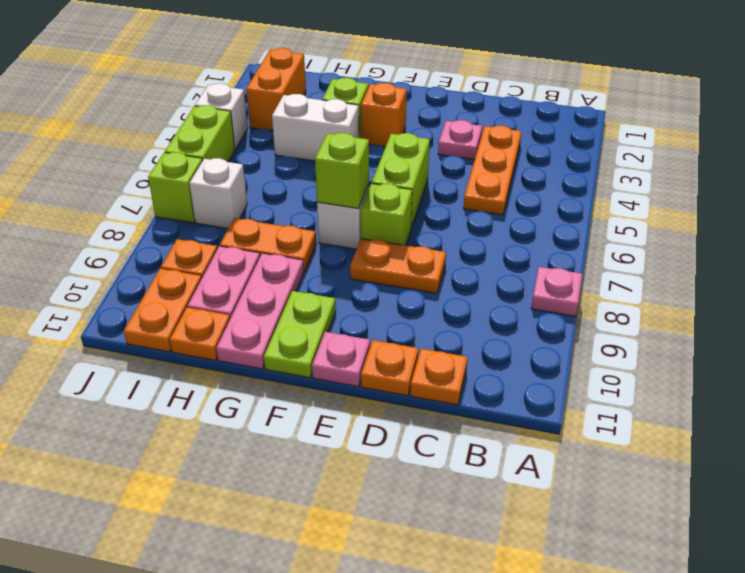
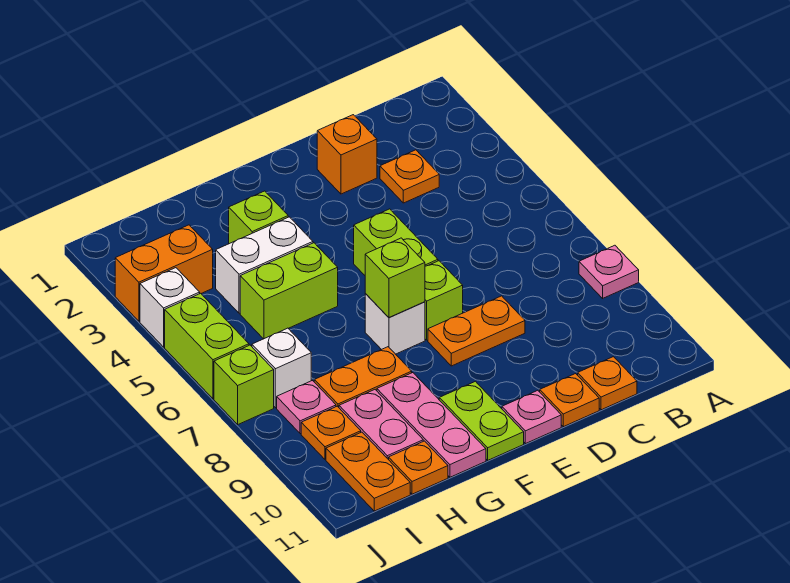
orange plate C3:C5 level 1 -> orange plate C3 level 1
pink plate D3 level 1 -> pink plate I8 level 1
orange brick F3 level 1 -> orange brick D2 level 1
none -> lime brick G5:H5 level 1
orange brick I2:I3 level 1 -> orange brick I3:J3 level 1

